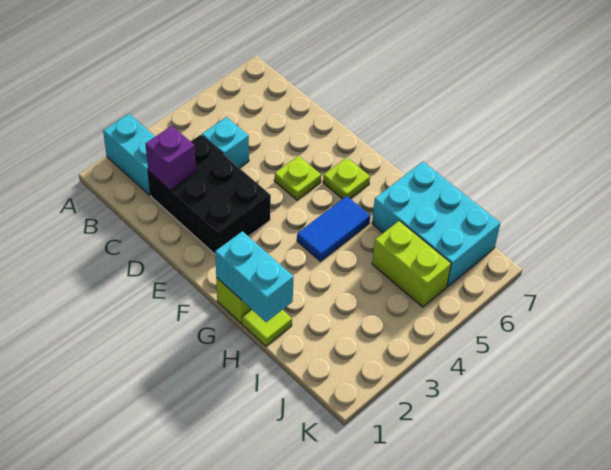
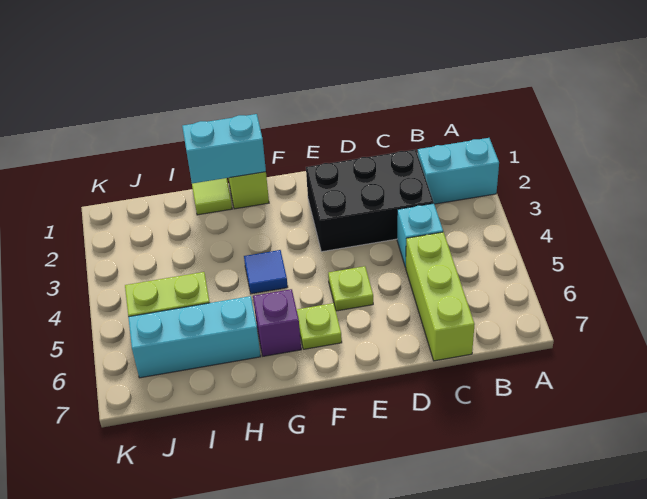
purple brick C2 level 2 -> purple brick G6 level 1
none -> lime brick C5:C7 level 1
blue tile G4:G5 level 1 -> blue tile G4 level 1
cyan brick H6:J7 level 1 -> cyan brick H6:J6 level 1

